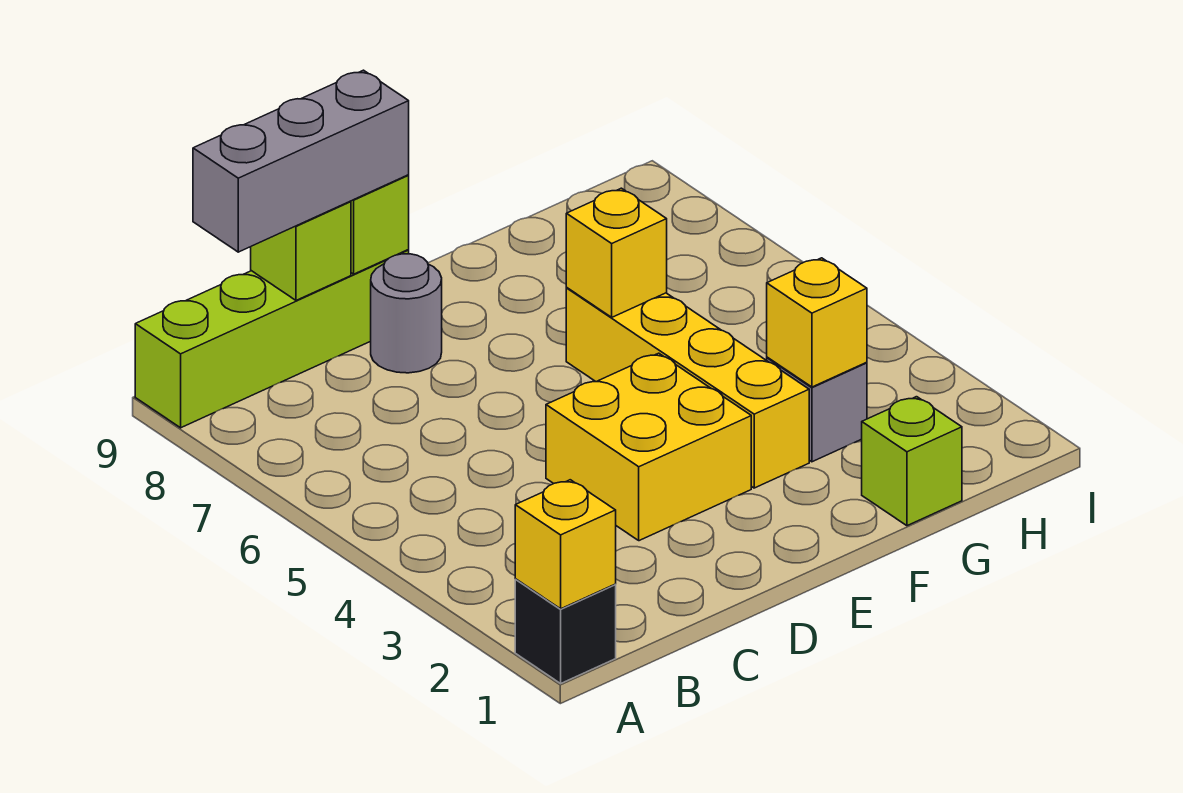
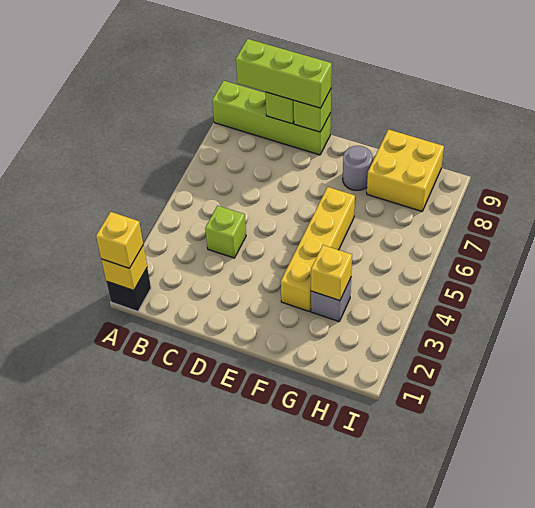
grey brick B9:D9 level 3 -> lime brick B9:D9 level 3
yellow brick D3:E4 level 1 -> yellow brick G8:H9 level 1
grey round brick D8 level 1 -> grey round brick F8 level 1
yellow brick F6 level 2 -> yellow brick A1 level 3
lime brick G1 level 1 -> lime brick C4 level 1

